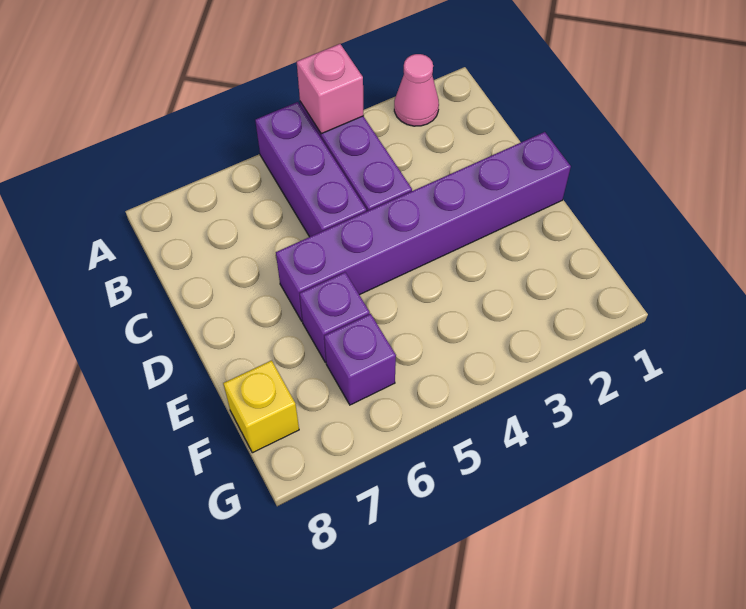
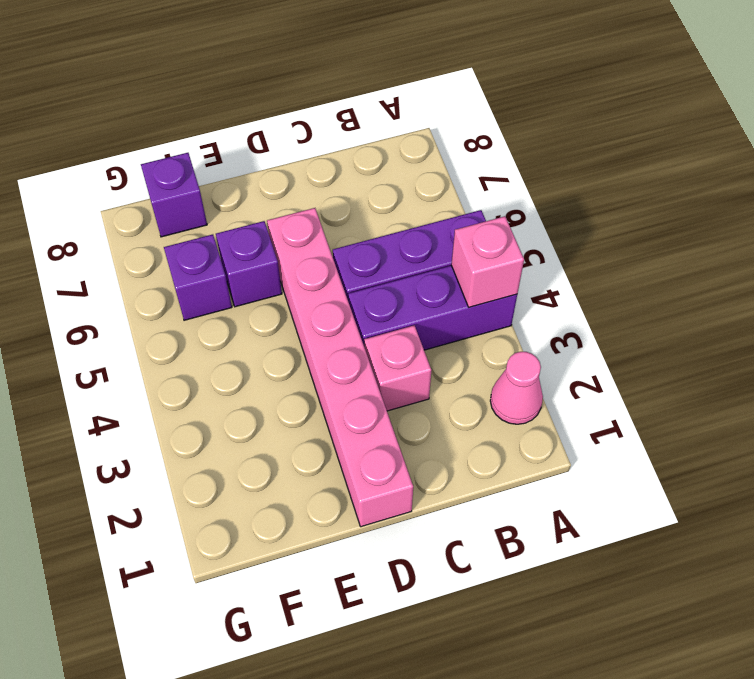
none -> pink brick C3 level 1
purple brick D1:D6 level 1 -> pink brick D1:D6 level 1
yellow brick F8 level 1 -> purple brick F8 level 1

